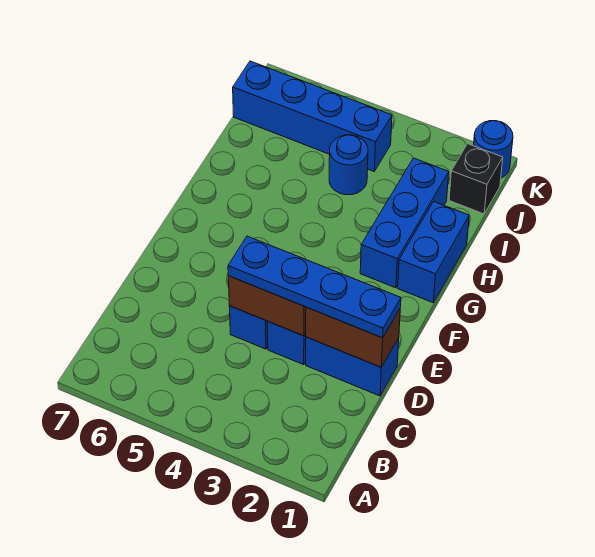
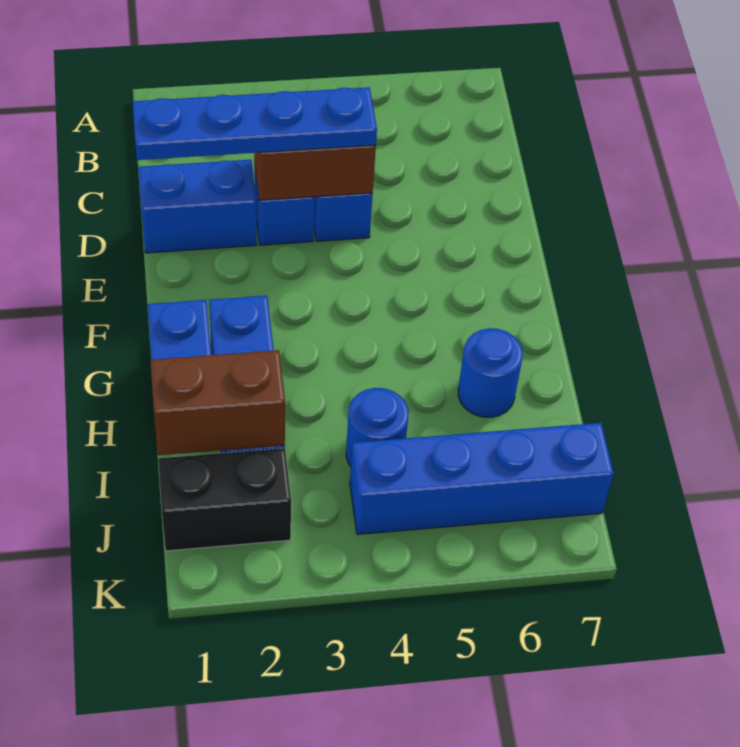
brown brick D1:D2 level 2 -> brown brick I1:I2 level 2
black brick J1 level 1 -> black brick J1:J2 level 1
blue round brick K1 level 1 -> blue round brick H6 level 1

